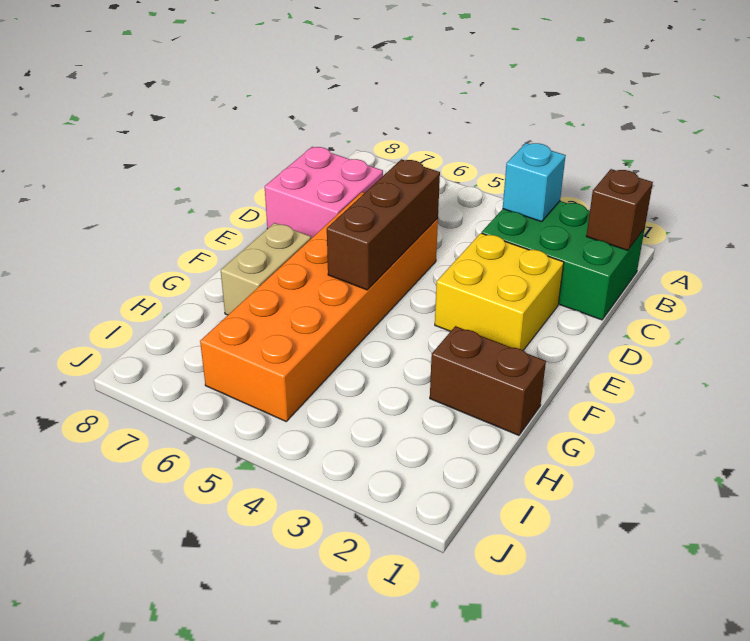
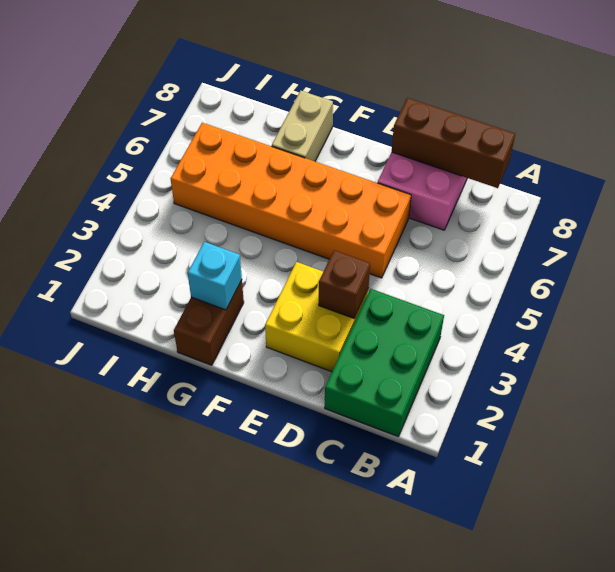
brown brick B1 level 2 -> brown brick D3 level 2
cyan brick B3 level 2 -> cyan brick G2 level 2
brown brick D5:F5 level 2 -> brown brick B8:D8 level 2
tan brick F7:G7 level 1 -> tan brick G7:G8 level 1

